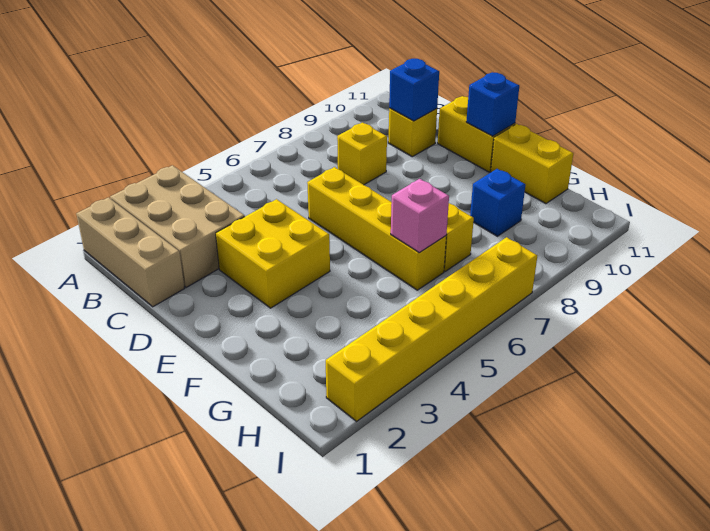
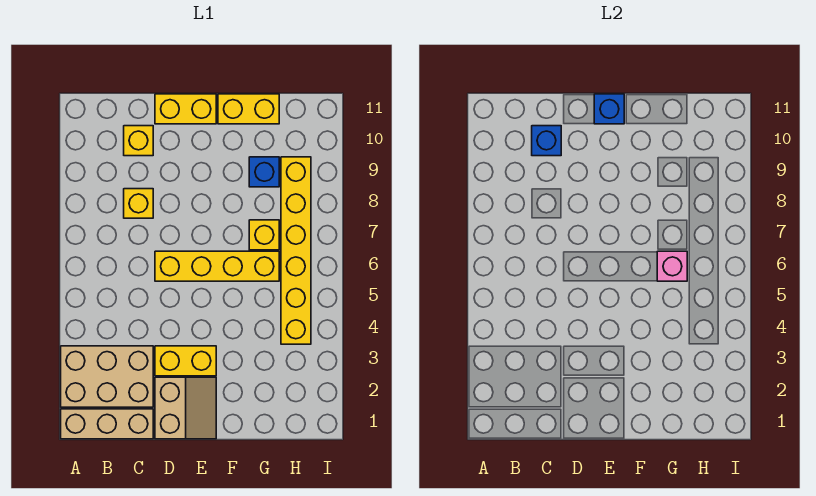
none -> tan slope D1:E2 level 1 top D
yellow brick D3:E4 level 1 -> yellow brick D3:E3 level 1
yellow brick I2:I7 level 1 -> yellow brick H4:H9 level 1

